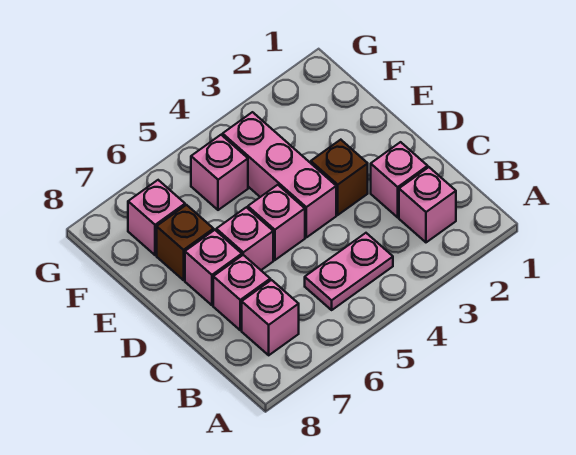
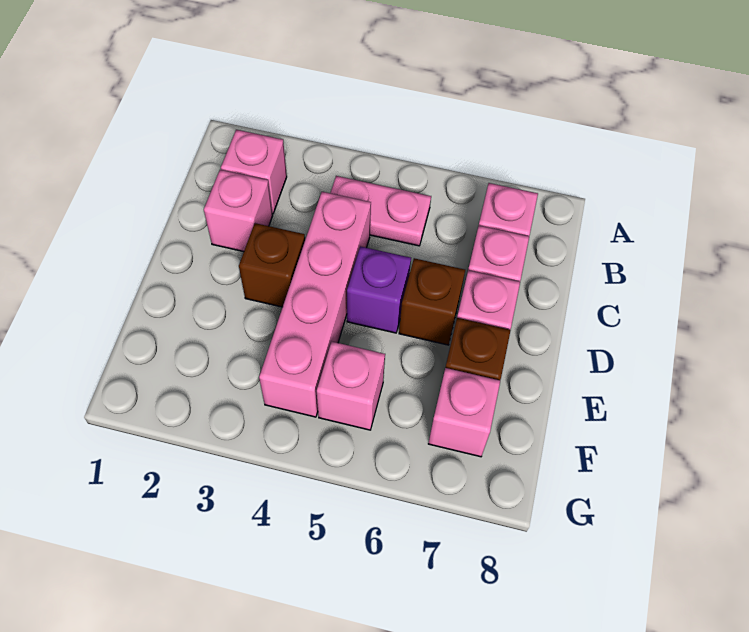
pink brick D4:F4 level 1 -> pink brick C4:F4 level 1
pink brick D5 level 1 -> purple brick D5 level 1
pink brick D6 level 1 -> brown brick D6 level 1

